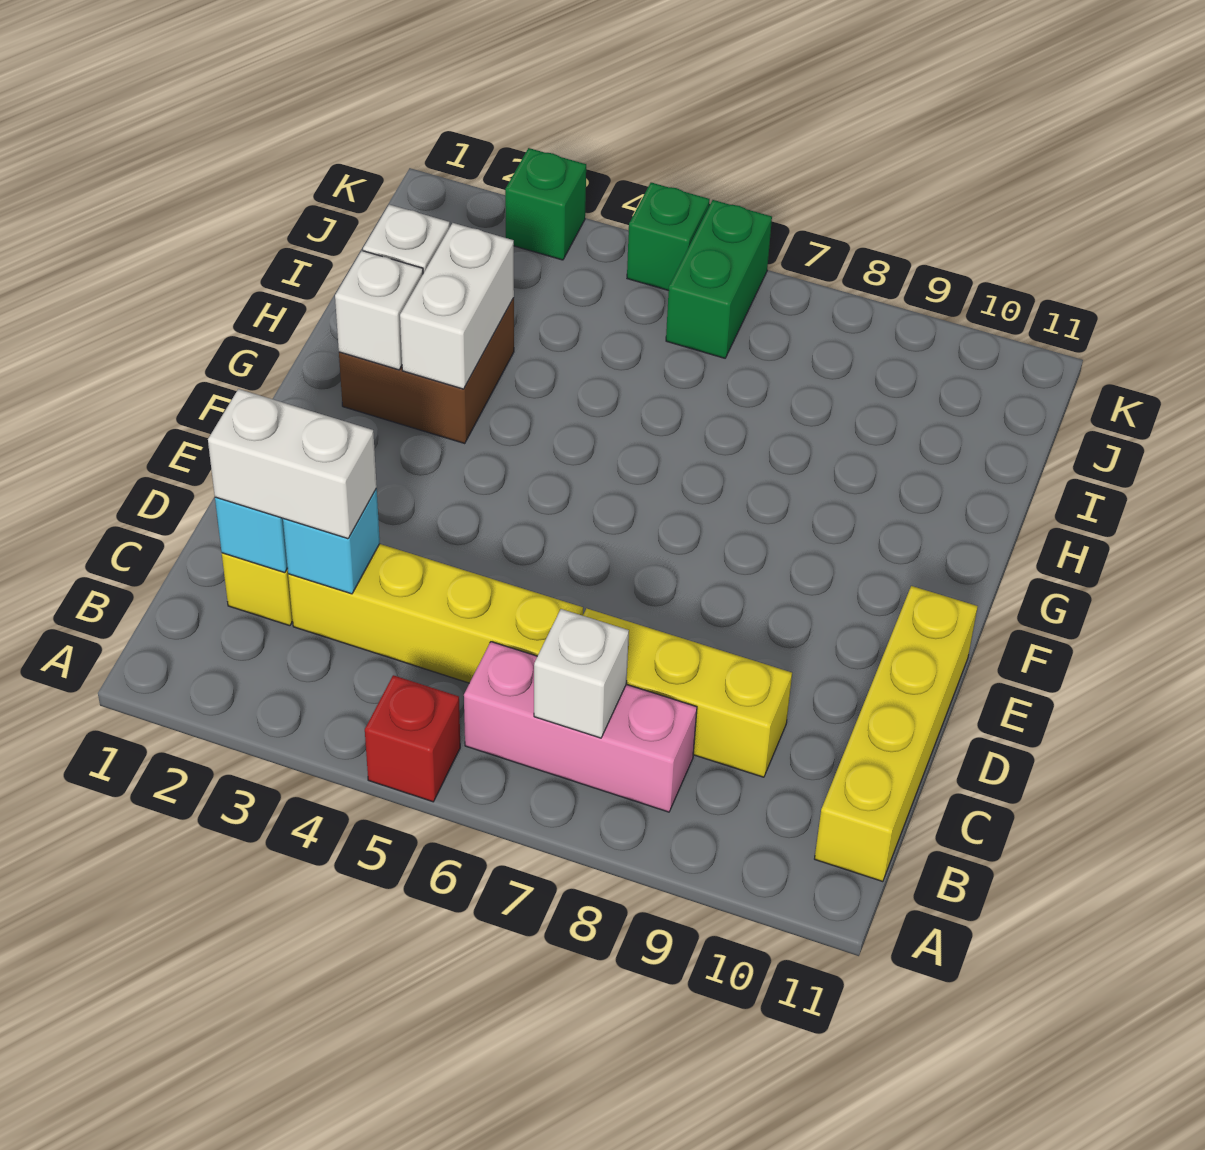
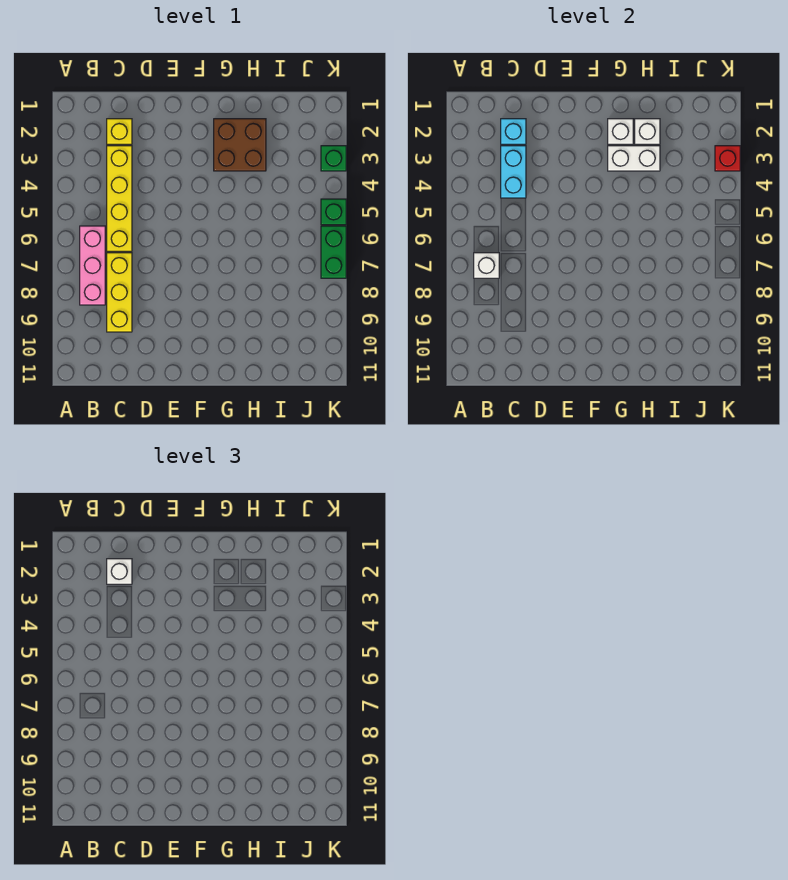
red brick A5 level 1 -> red brick K3 level 2
yellow brick B11:E11 level 1 -> none
white brick C2:C3 level 3 -> white brick C2 level 3
cyan brick C3 level 2 -> cyan brick C3:C4 level 2
green brick J6:K6 level 1 -> green brick K6:K7 level 1

